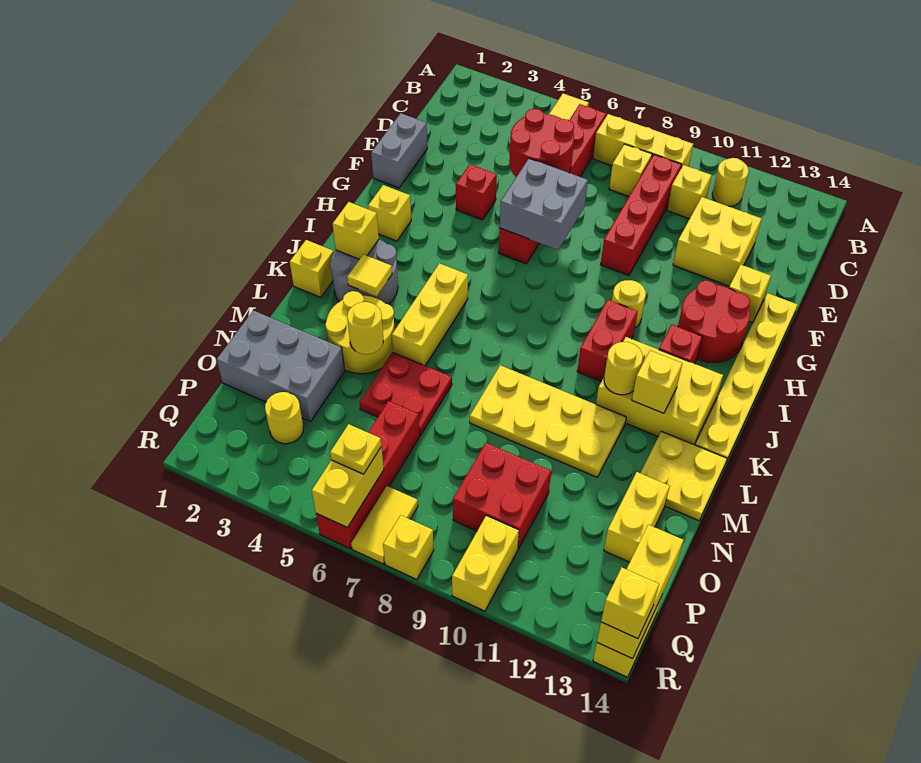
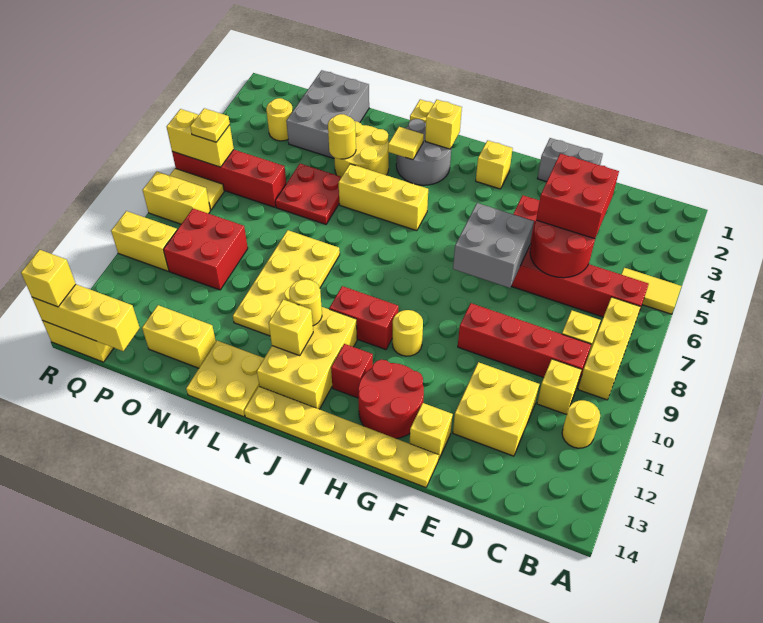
none -> red brick D4:E5 level 3
yellow brick R8 level 1 -> yellow brick Q8:R8 level 1

